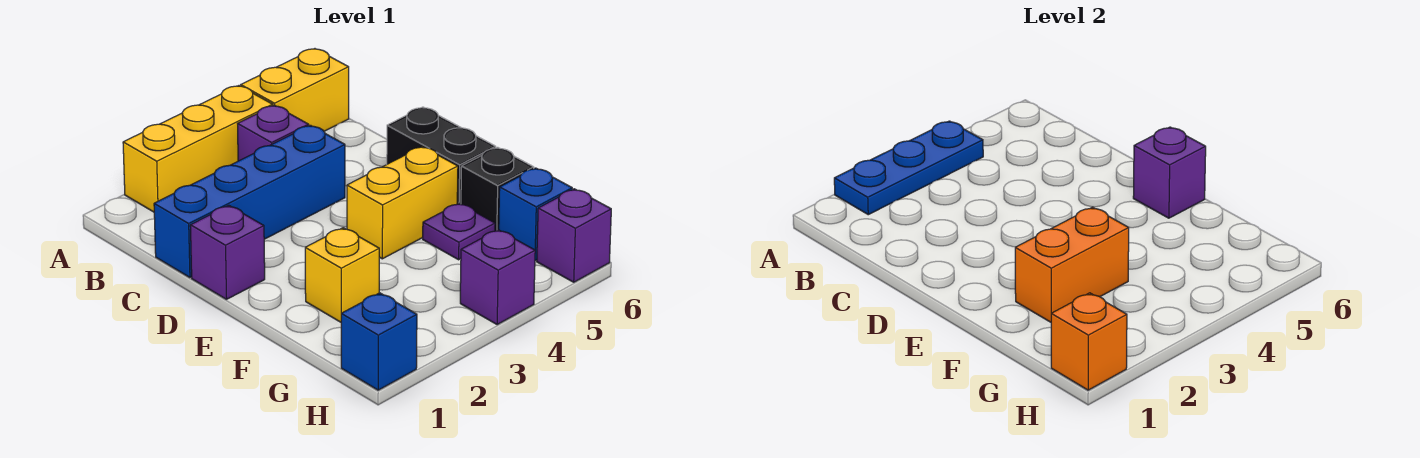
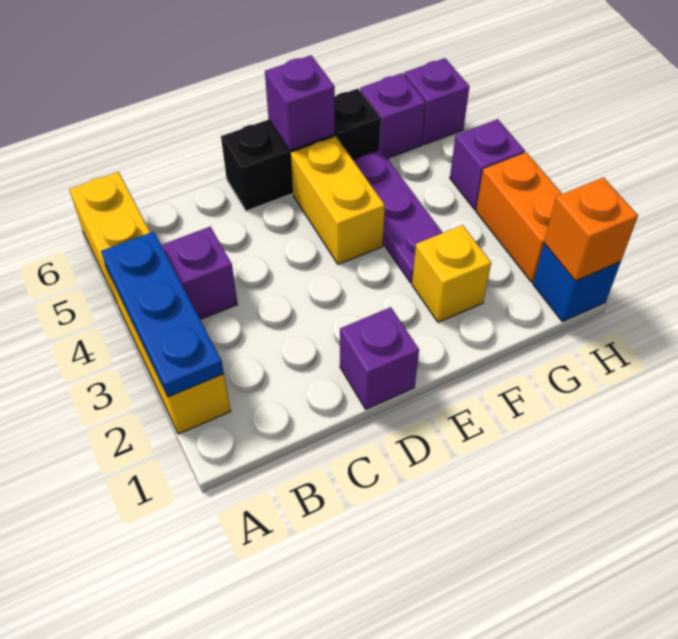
blue brick C1:C4 level 1 -> none
orange brick F2:F3 level 2 -> orange brick H2:H3 level 1
purple plate F5 level 1 -> purple plate F3:F5 level 1
blue brick G6 level 1 -> purple brick G6 level 1

